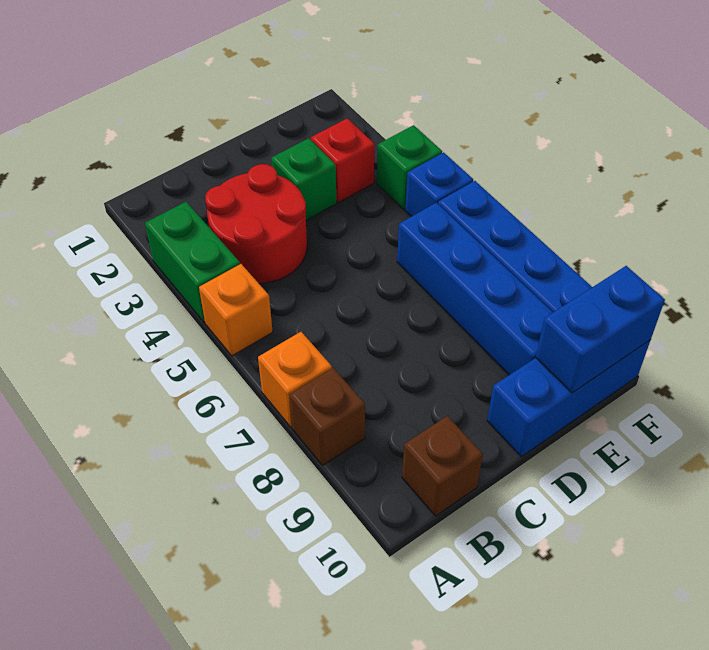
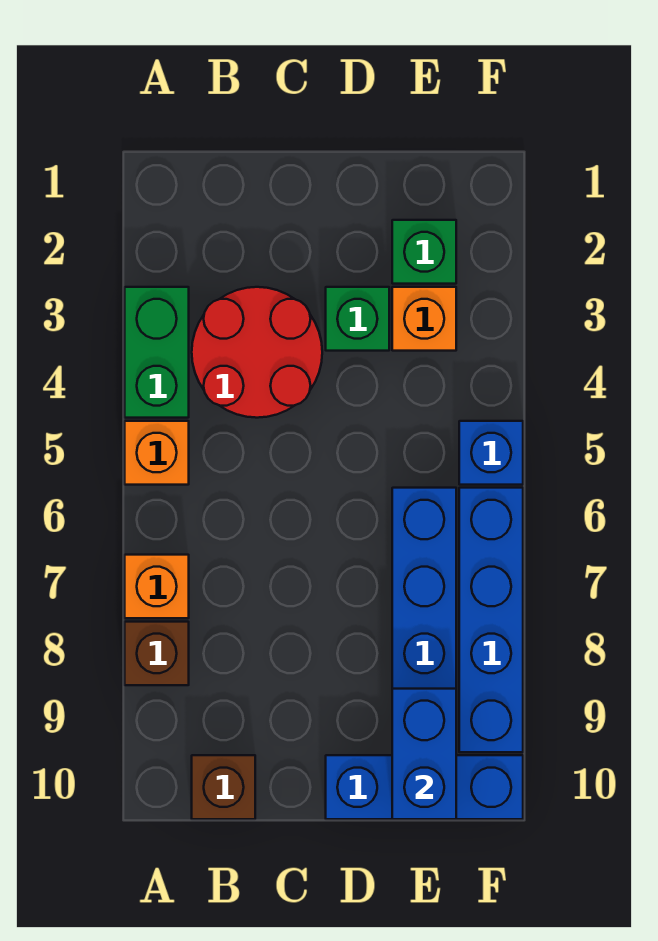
red brick E3 level 1 -> orange brick E3 level 1
blue brick E10:F10 level 2 -> blue brick E9:E10 level 2
green brick F4 level 1 -> green brick E2 level 1

